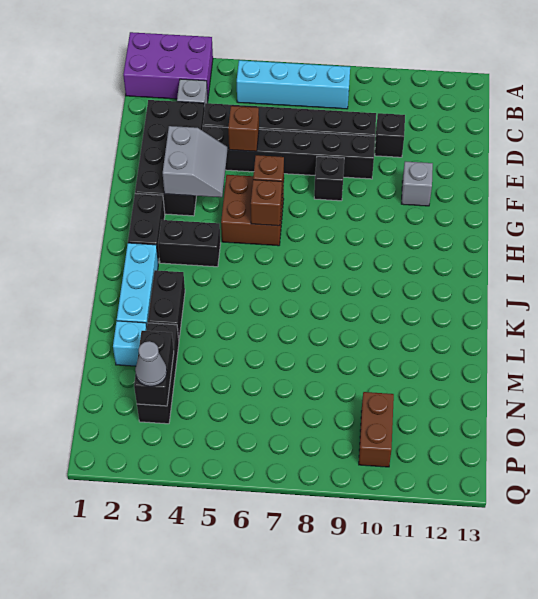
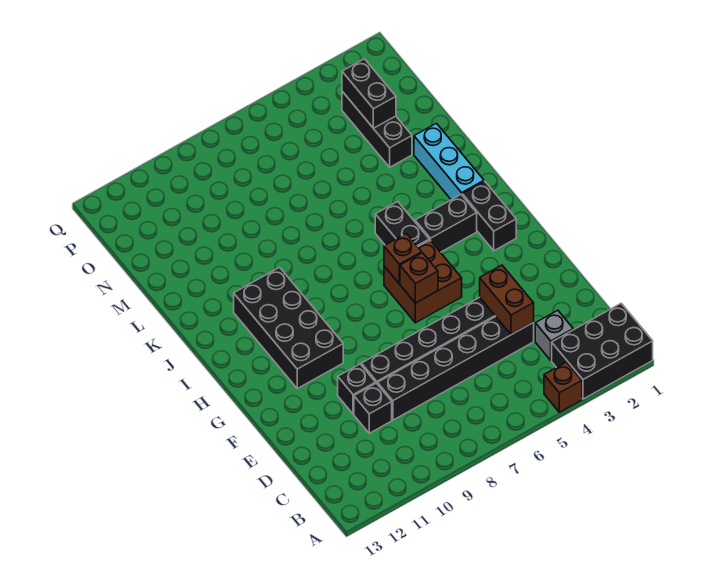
purple brick A1:B3 level 1 -> black brick A1:B3 level 1
cyan brick B5:B8 level 1 -> none
black brick D2:G3 level 1 -> black brick G10:J11 level 1
brown brick E5 level 2 -> brown brick A4 level 1
grey slope F3:G4 level 2 top 3 -> none
black brick F8 level 1 -> black brick E10 level 1
grey brick F11 level 1 -> none
black brick K3:L3 level 1 -> black brick I5:J5 level 1
cyan brick M2 level 1 -> none
grey cone O3 level 3 -> none
brown brick O10:P10 level 1 -> brown brick D4:E4 level 2

